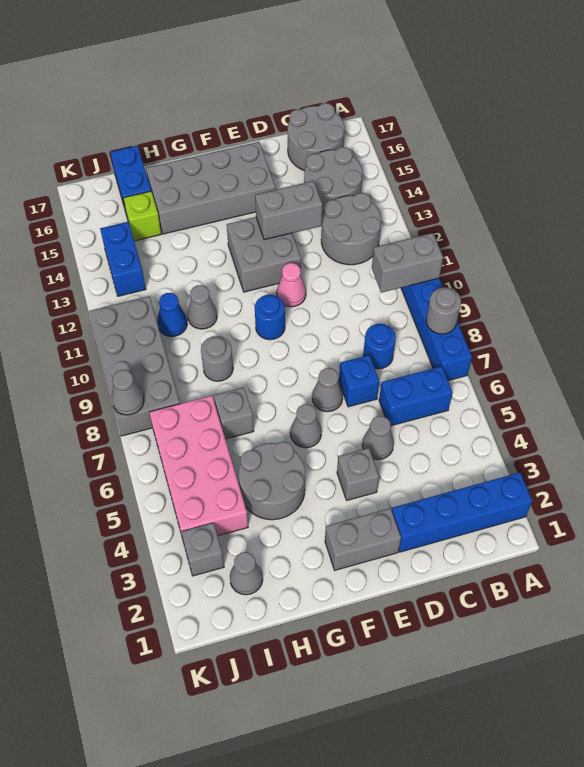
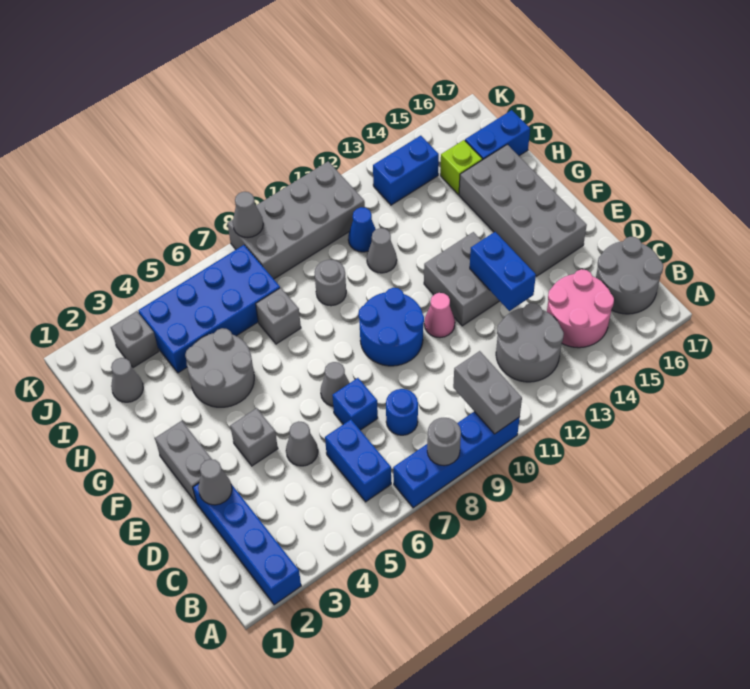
grey round brick B14:C15 level 1 -> pink round brick B14:C15 level 1
grey brick D13:E13 level 2 -> blue brick D13:E13 level 2
grey cone F6 level 1 -> grey cone D2 level 2
blue round brick F10 level 1 -> blue round brick E9:F10 level 1
pink brick I4:J7 level 1 -> blue brick I4:J7 level 1

